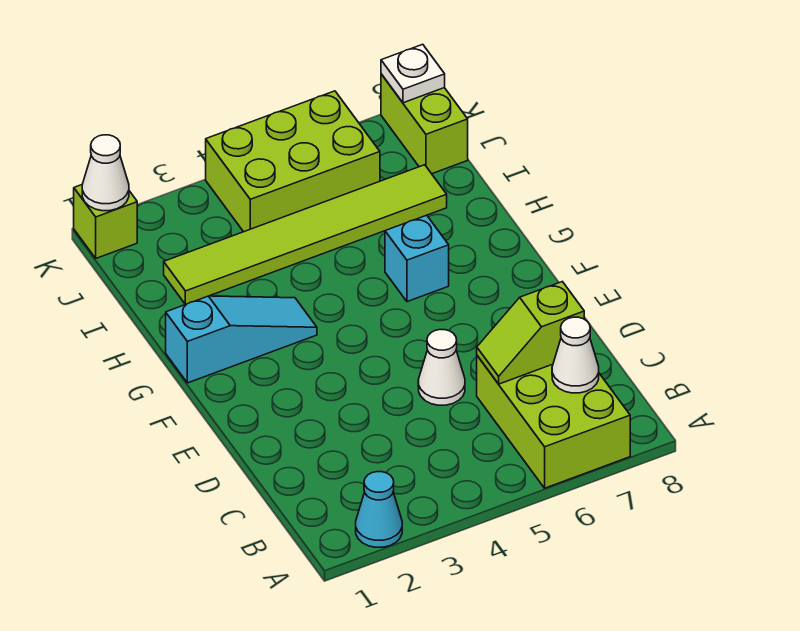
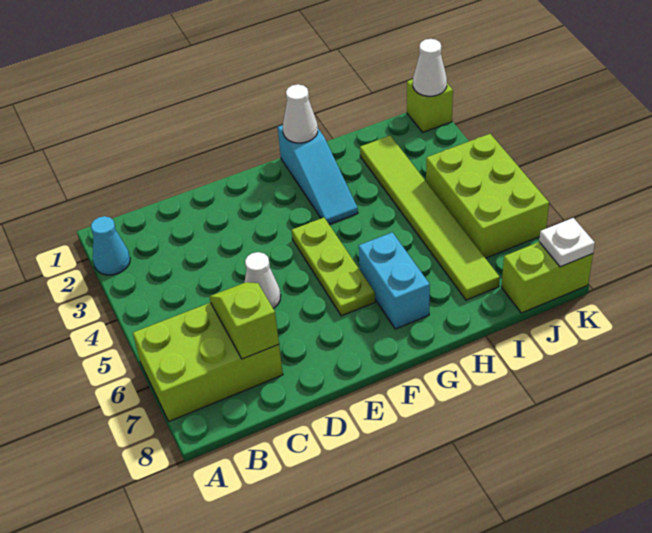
white cone B7 level 2 -> white cone G1 level 2
none -> lime plate F4:F6 level 1
cyan brick G6 level 1 -> cyan brick G6:G7 level 1

